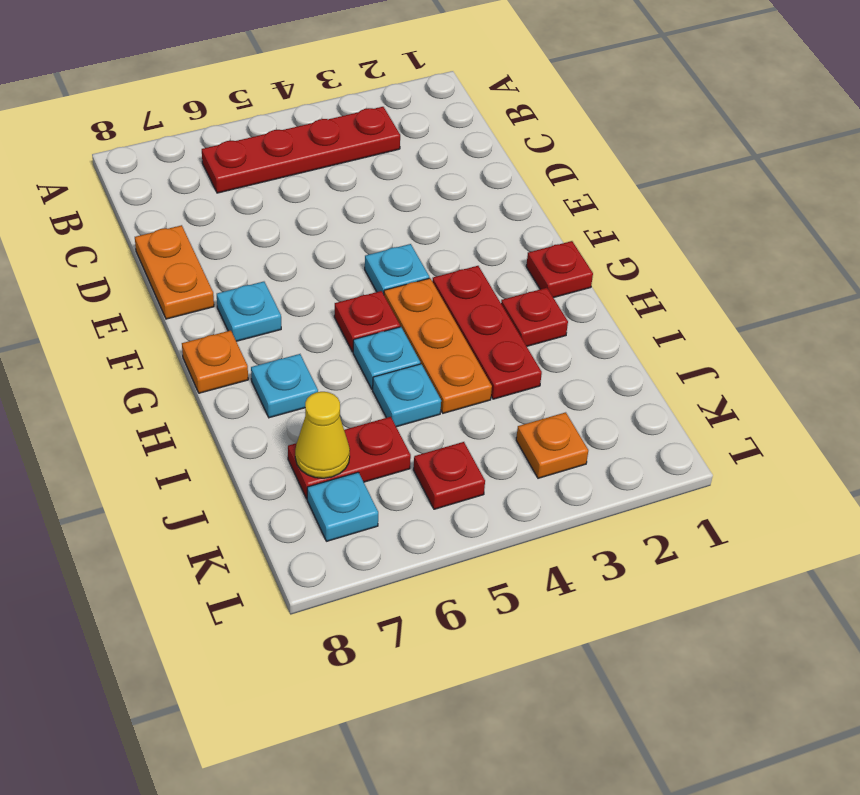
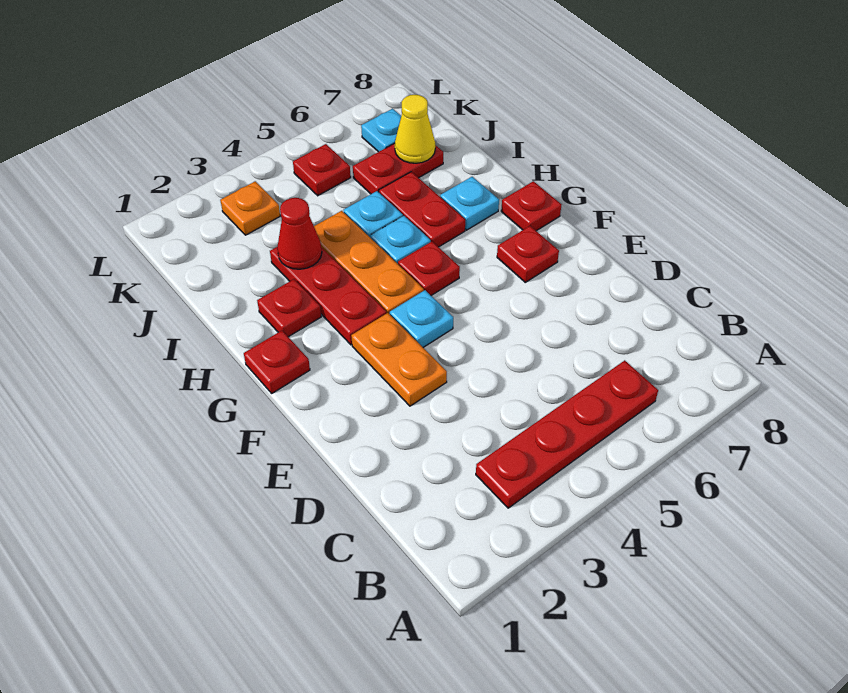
orange plate D8:E8 level 1 -> orange plate E3:F3 level 1
cyan plate F7 level 1 -> red plate F7 level 1
orange plate G8 level 1 -> red plate G8 level 1
none -> red plate H6:I6 level 1
none -> red cone I3 level 2

